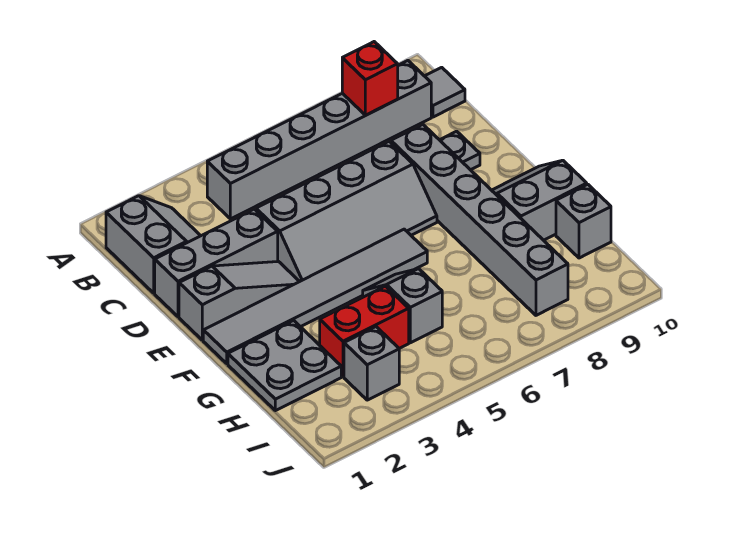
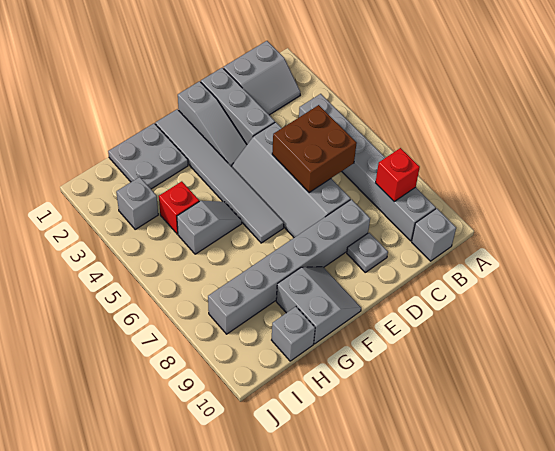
grey tile B10 level 1 -> grey brick B10 level 1
none -> brown brick C5:D6 level 2
red brick H3:H4 level 1 -> red brick H4 level 1

